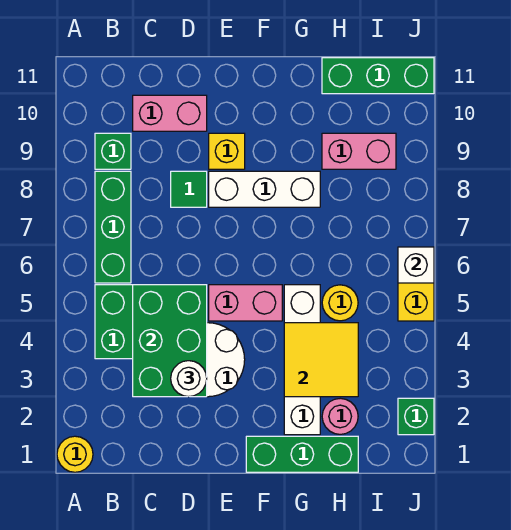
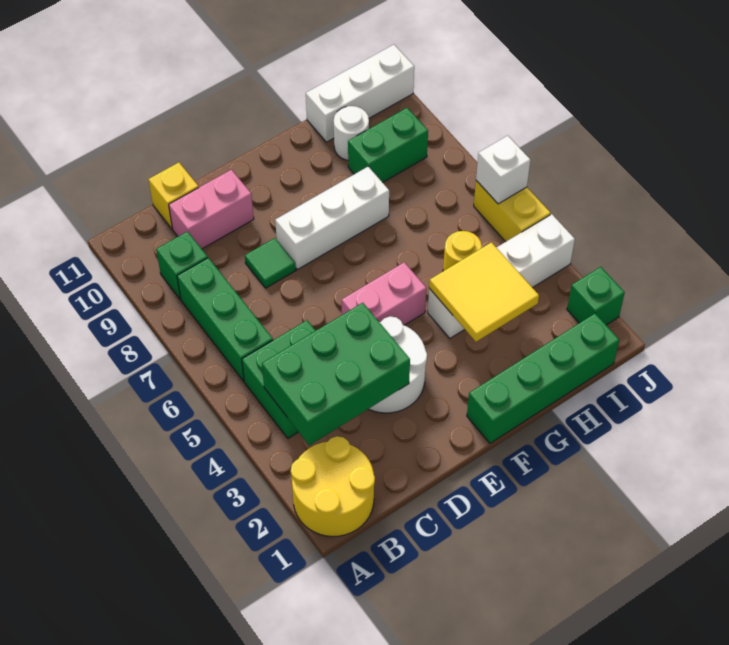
yellow round brick A1 level 1 -> yellow round brick A1:B2 level 1
green brick C3:D5 level 2 -> green brick B3:D4 level 2
white round brick D3 level 3 -> white round brick H10 level 1
yellow brick E9 level 1 -> yellow brick C11 level 1
green brick F1:H1 level 1 -> green brick F1:I1 level 1
white brick G2:G5 level 1 -> white brick G4:J4 level 1
pink round brick H2 level 1 -> none
pink brick H9:I9 level 1 -> green brick H9:I9 level 1
green brick H11:J11 level 1 -> white brick H11:J11 level 1

